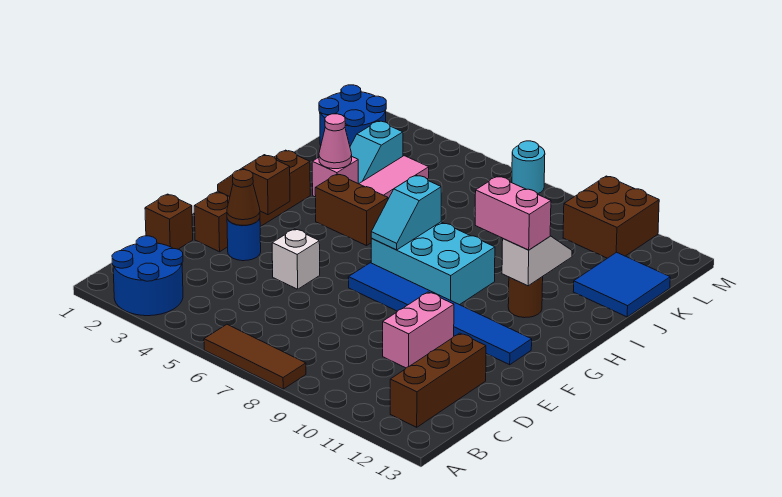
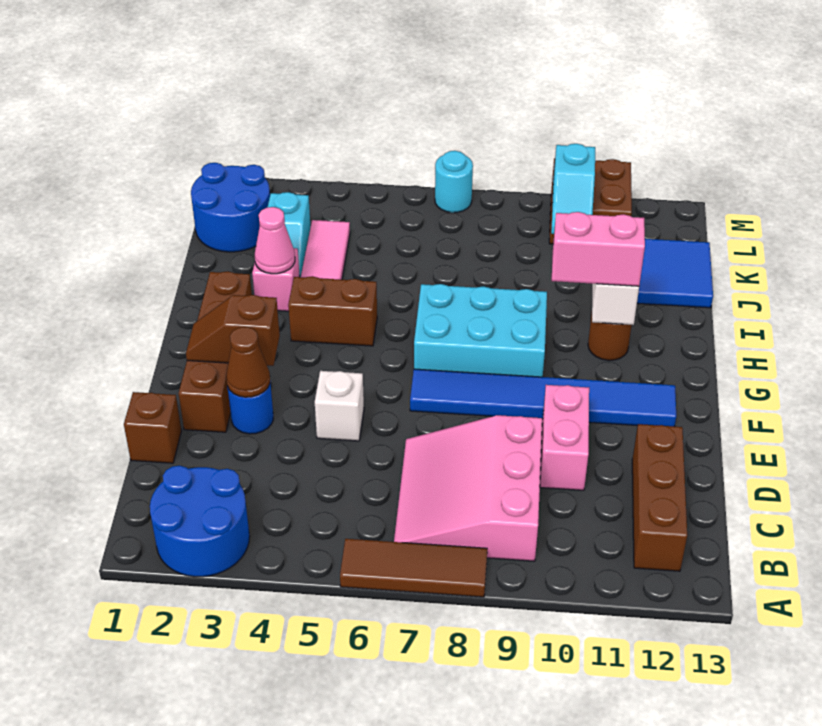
none -> pink slope B7:D9 level 1 top 9
cyan slope G7:H7 level 2 top H -> cyan slope K10:L10 level 2 top L

